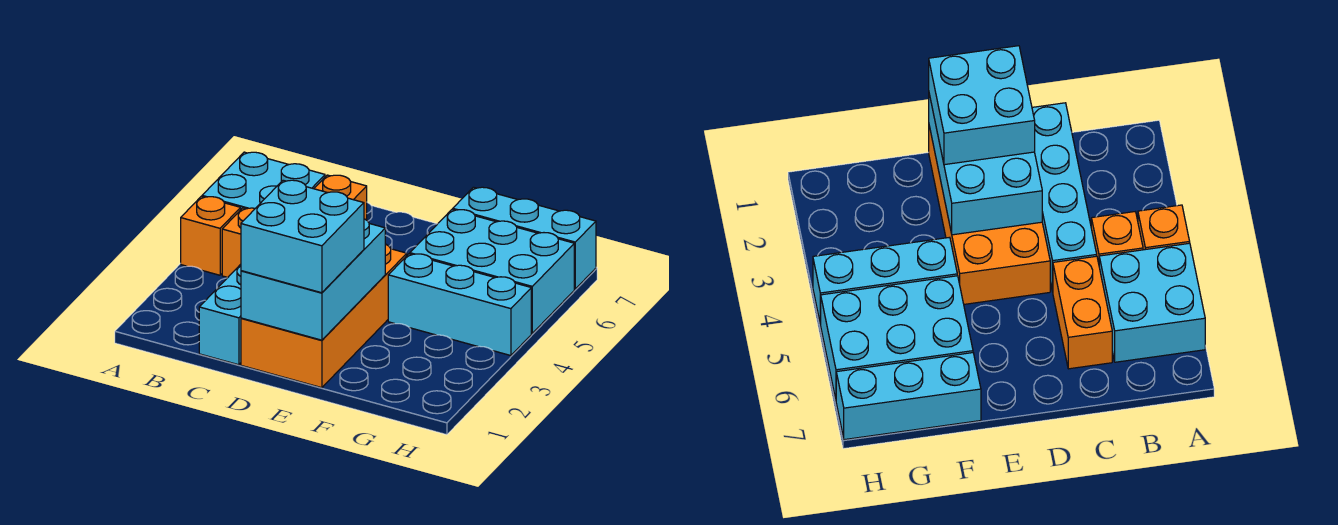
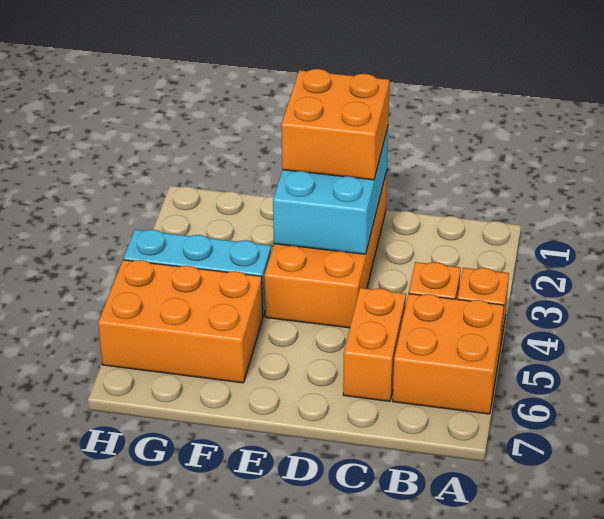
cyan brick A5:B6 level 1 -> orange brick A5:B6 level 1
cyan brick C1:C4 level 1 -> none
cyan brick D1:E2 level 3 -> orange brick D1:E2 level 3
cyan brick F5:H6 level 1 -> orange brick F5:H6 level 1
cyan brick F7:H7 level 1 -> none

